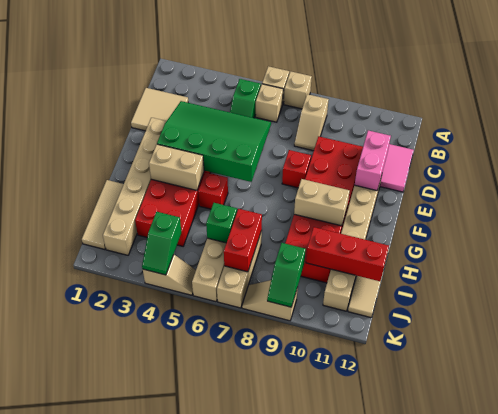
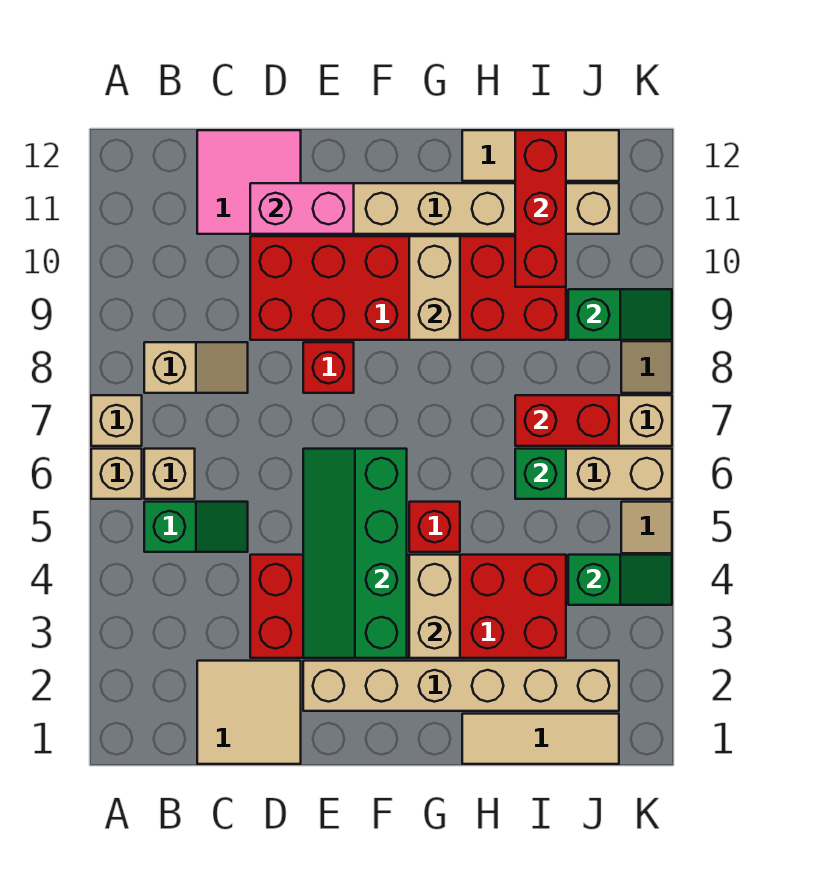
green slope D3:F6 level 2 top F -> green slope E3:F6 level 2 top F

